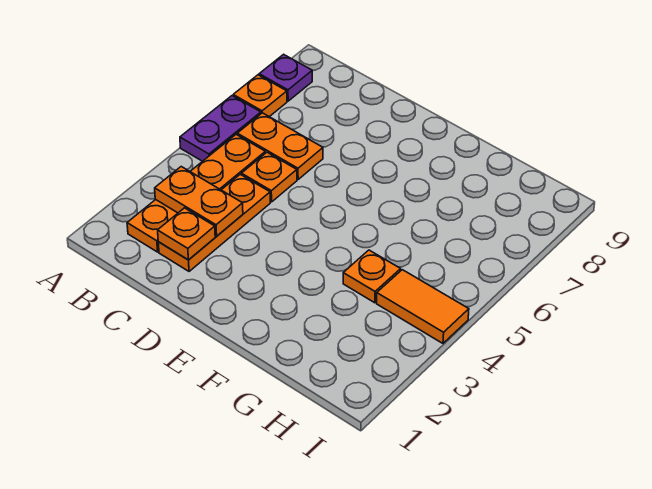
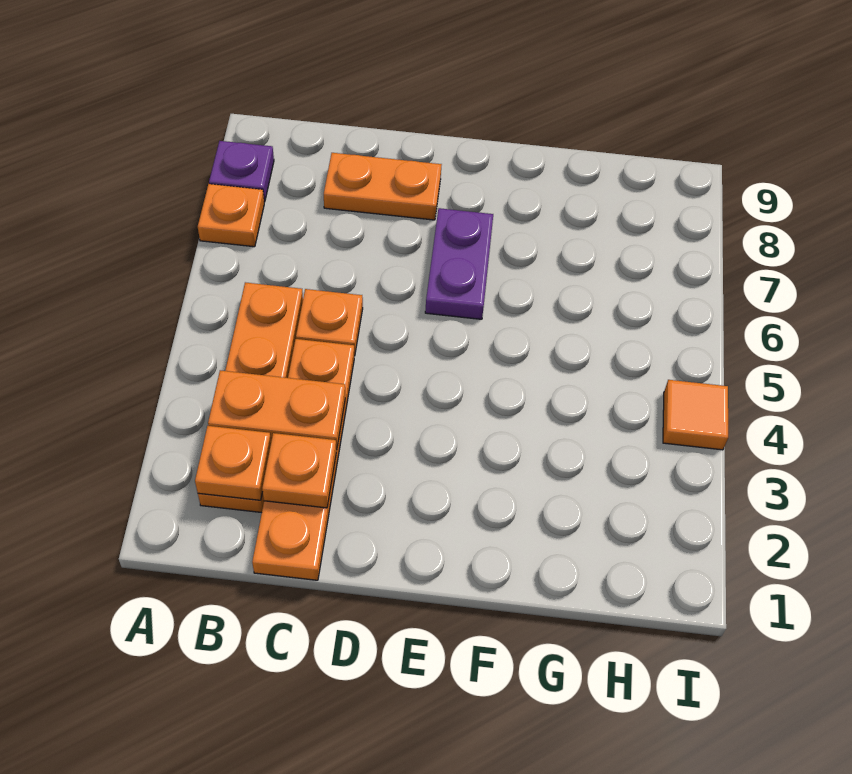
purple plate A5:A6 level 1 -> purple plate E6:E7 level 1
orange plate B6:C6 level 1 -> orange plate C8:D8 level 1
orange plate C2:C4 level 1 -> orange plate C1:C4 level 1
orange plate G4 level 1 -> orange plate B2 level 2
orange tile H4:I4 level 1 -> orange tile I4 level 1

